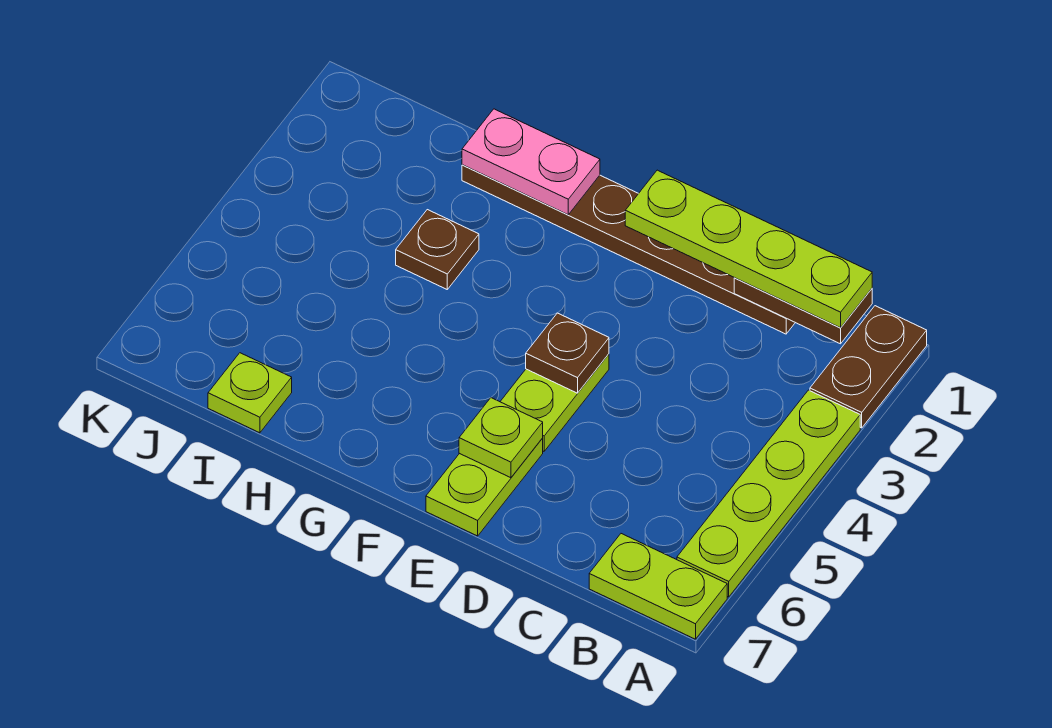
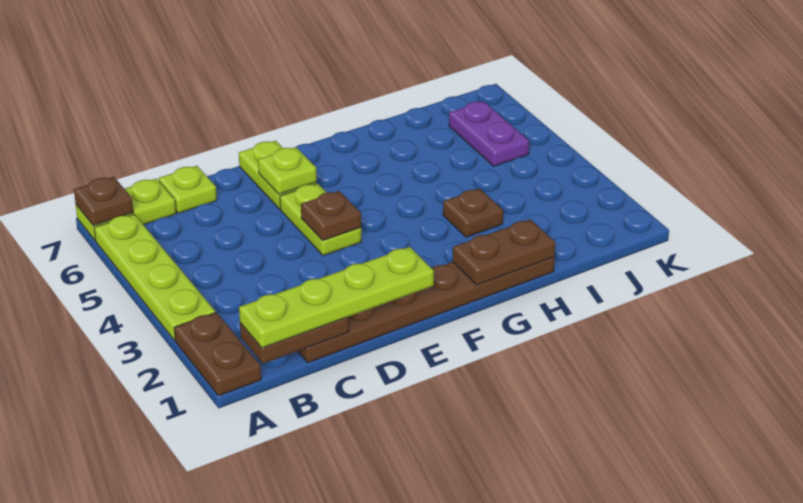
none -> brown plate A7 level 2
pink plate G1:H1 level 2 -> brown plate G1:H1 level 2
lime plate I7 level 1 -> lime plate C7 level 1
none -> purple plate J5:J6 level 1

